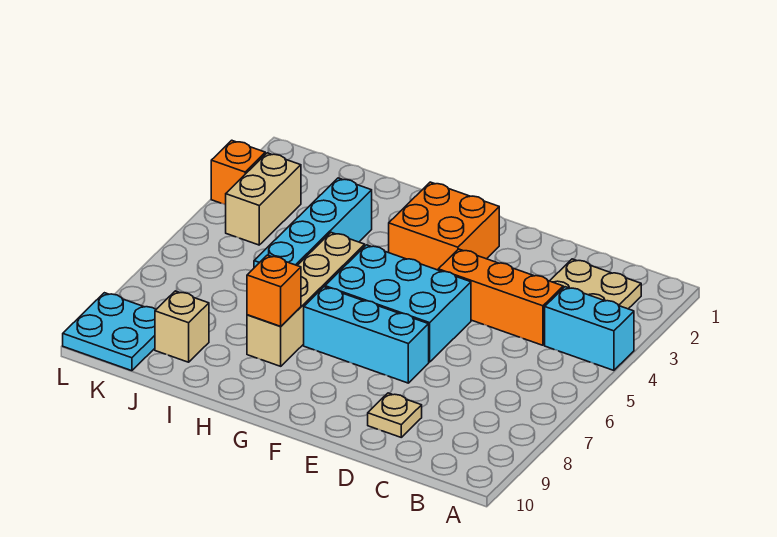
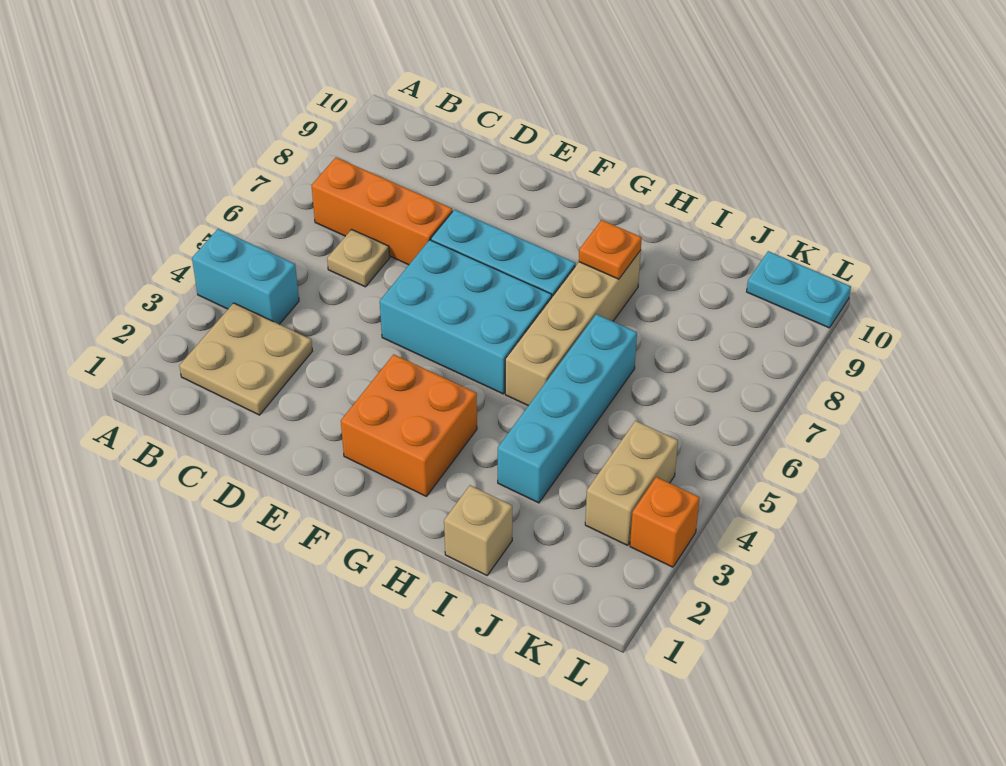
orange brick C4:E4 level 1 -> orange brick B7:D7 level 1
tan plate D9 level 1 -> tan plate C6 level 1
orange brick H8 level 2 -> orange plate H8 level 2
tan brick J9 level 1 -> tan brick I1 level 1
cyan plate K9:L10 level 1 -> cyan plate K10:L10 level 1

